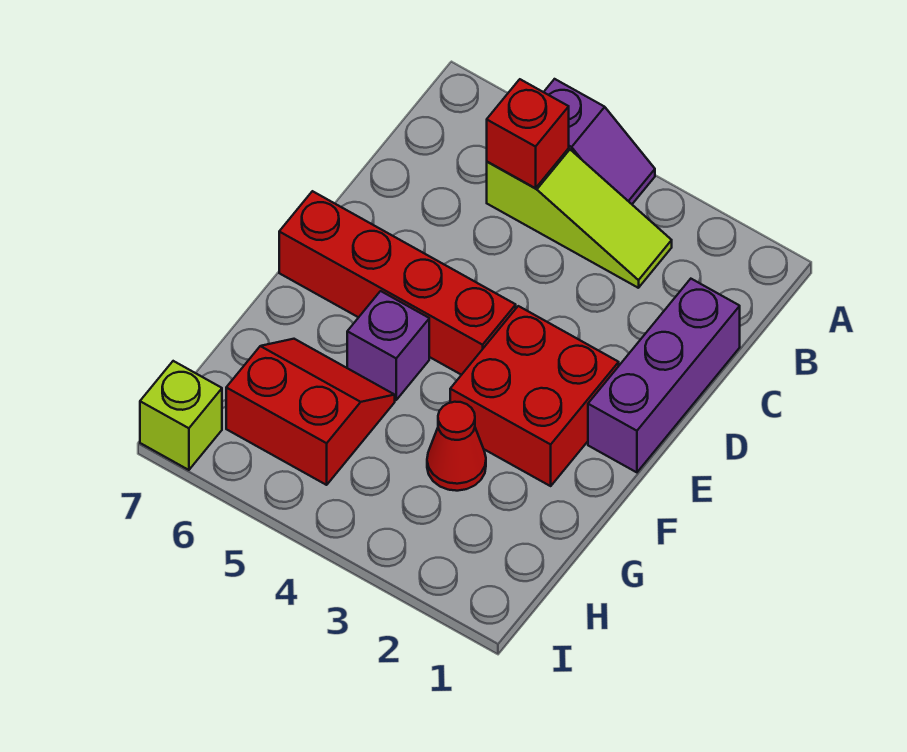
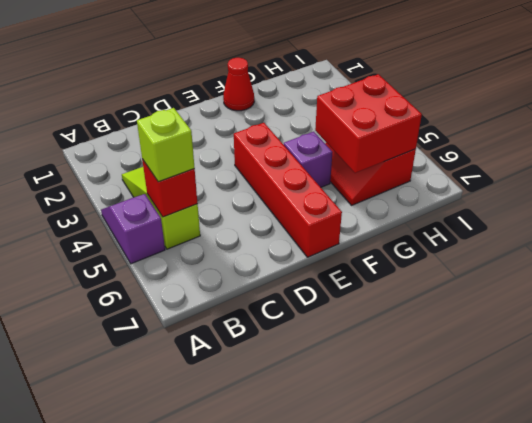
purple brick C1:E1 level 1 -> none
red brick E2:F3 level 1 -> red brick G5:H6 level 2
red cone G3 level 1 -> red cone F1 level 1
lime brick I7 level 1 -> lime brick B5 level 3

